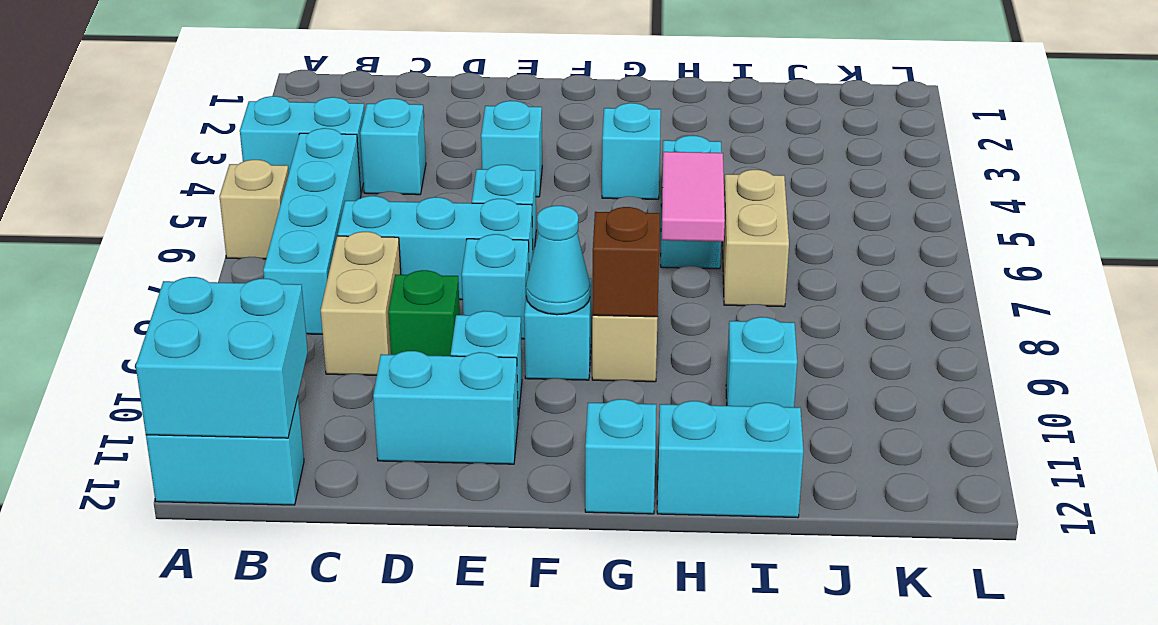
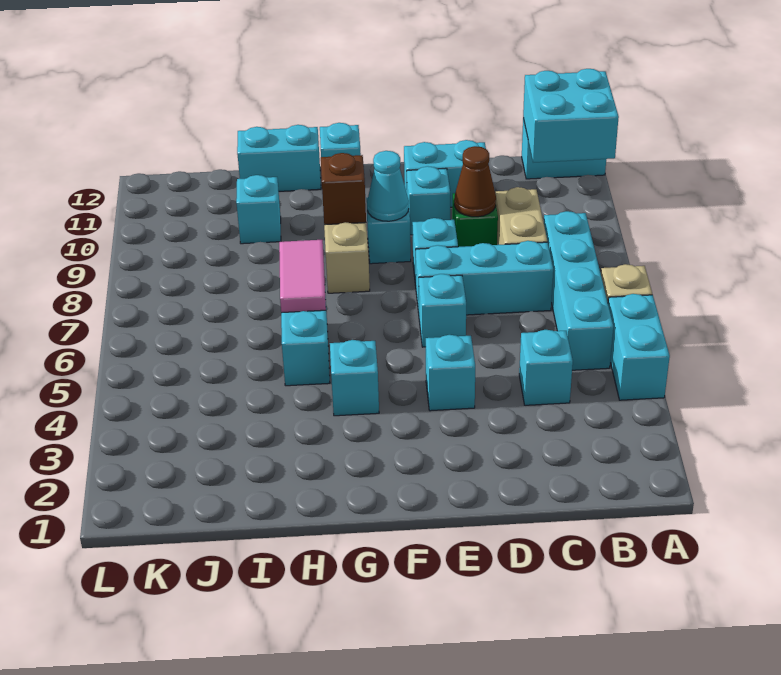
cyan brick A4:B4 level 1 -> cyan brick A4:A5 level 1
none -> brown cone D9 level 2
tan brick I6:I7 level 1 -> none

